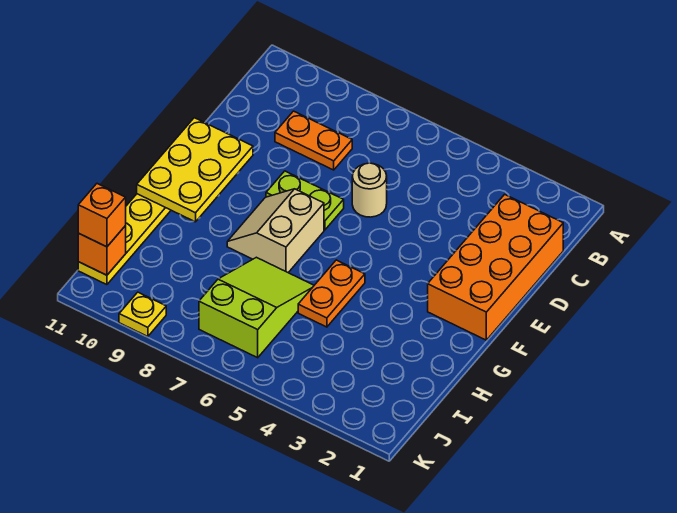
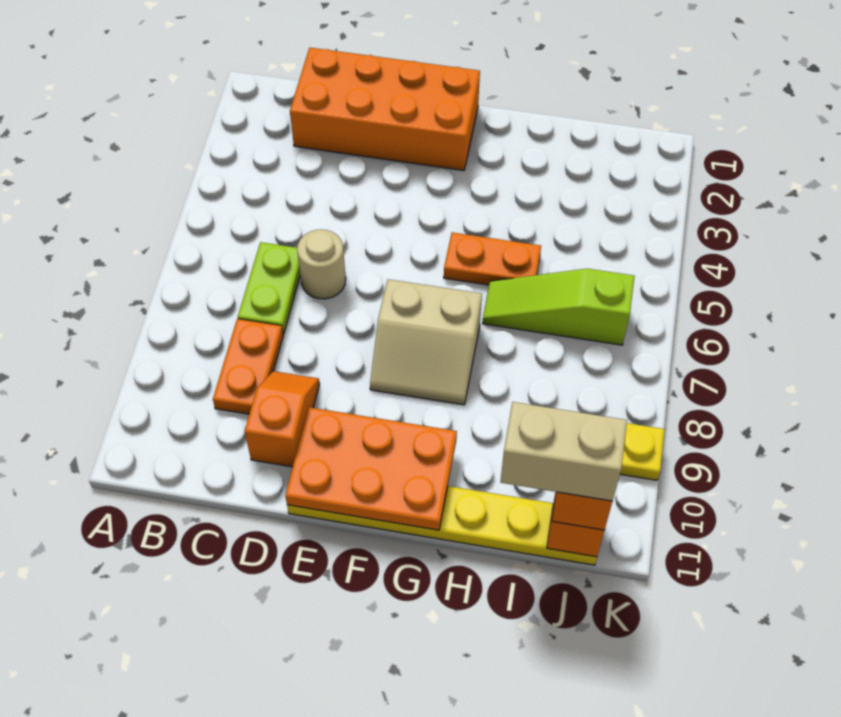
none -> orange slope D9:D10 level 1 top 10
lime plate E7:E8 level 1 -> lime plate C6:C7 level 1
yellow plate E10:G11 level 2 -> orange plate E10:G11 level 2
lime slope H6:J7 level 1 top J -> lime slope H6:J6 level 1 top J
none -> tan brick I11:J11 level 4

